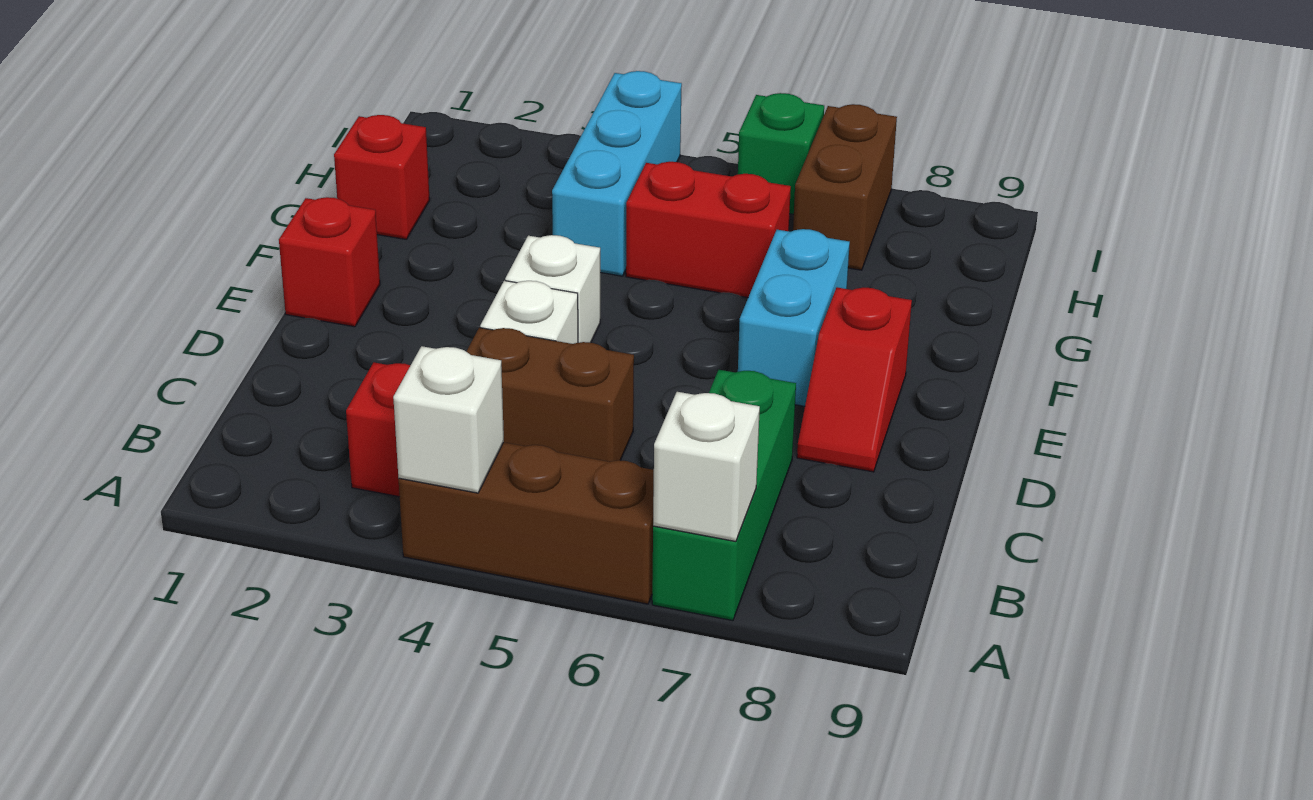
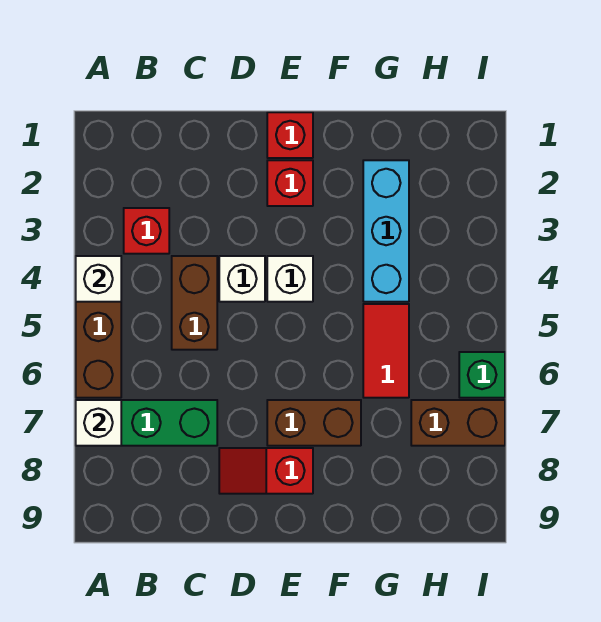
cyan brick E7:F7 level 1 -> brown brick E7:F7 level 1
red brick G1 level 1 -> red brick E2 level 1
cyan brick G4:I4 level 1 -> cyan brick G2:G4 level 1
red brick G5:G6 level 1 -> red tile G5:G6 level 1

